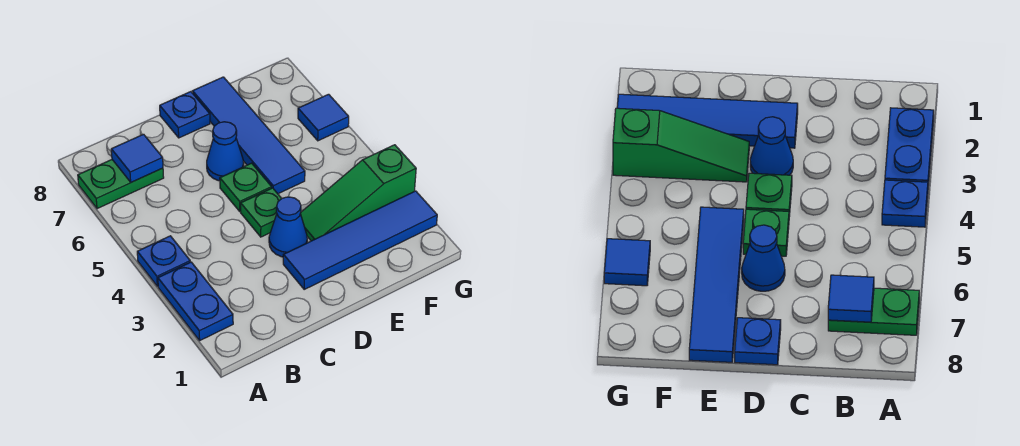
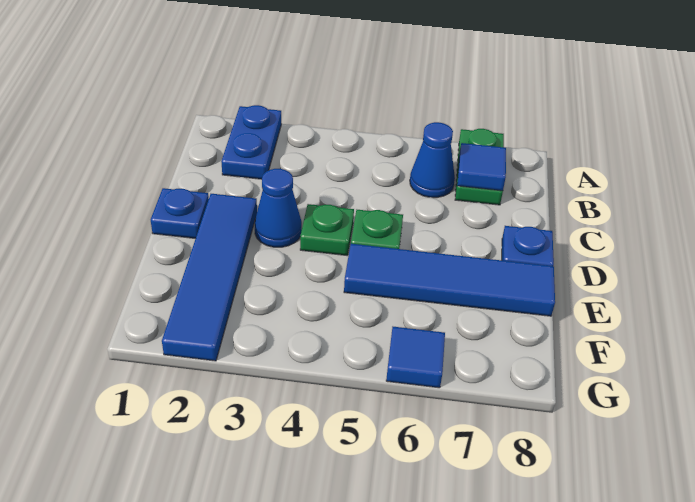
blue plate A2:A3 level 1 -> blue plate A2:B2 level 1
blue plate A4 level 1 -> blue plate D1 level 1
blue cone D6 level 1 -> blue cone B6 level 1
green slope E3:G3 level 1 top G -> none

